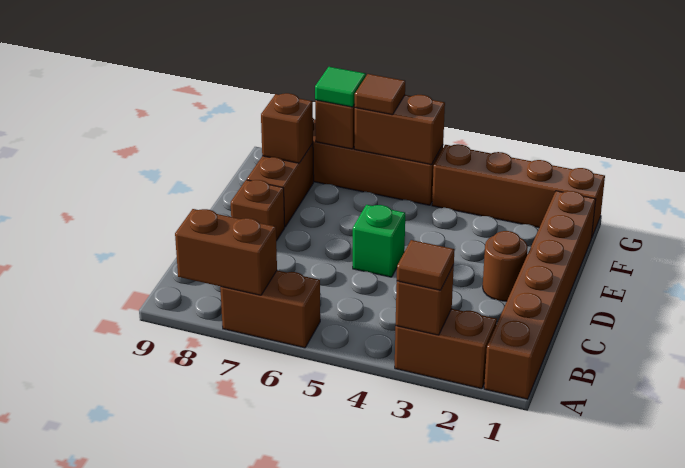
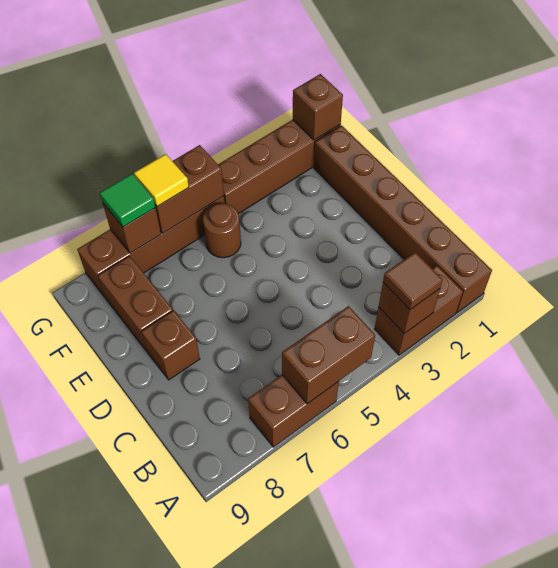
brown brick A7:A8 level 2 -> brown brick A5:A6 level 2
brown round brick D2 level 1 -> brown round brick F5 level 1
green brick D5 level 1 -> none
brown brick F8 level 2 -> brown brick G1 level 2
brown tile G6 level 3 -> yellow tile G6 level 3

